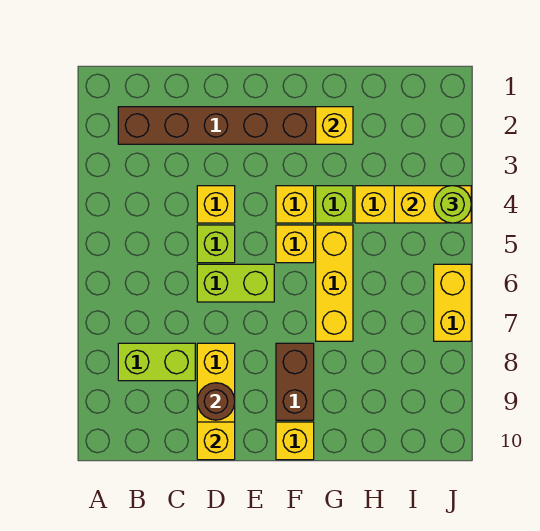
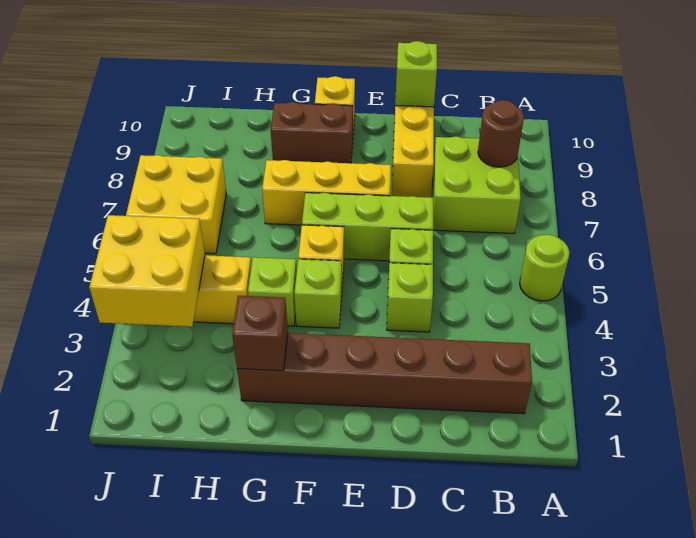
lime brick B8:C8 level 1 -> lime brick B7:C8 level 1
yellow brick D4 level 1 -> lime brick D4 level 1
lime brick D6:E6 level 1 -> lime brick D6:F6 level 1
brown round brick D9 level 2 -> brown round brick B8 level 2
yellow brick D10 level 2 -> lime brick D10 level 2
yellow brick F4 level 1 -> lime brick F4 level 1
brown brick F8:F9 level 1 -> brown brick F9:G9 level 1
yellow brick G2 level 2 -> brown brick G2 level 2
yellow brick G5:G7 level 1 -> yellow brick E7:G7 level 1
yellow brick I4:J4 level 2 -> yellow brick I3:J4 level 2
lime round brick J4 level 3 -> lime round brick A5 level 1
yellow brick J6:J7 level 1 -> yellow brick I6:J7 level 1

